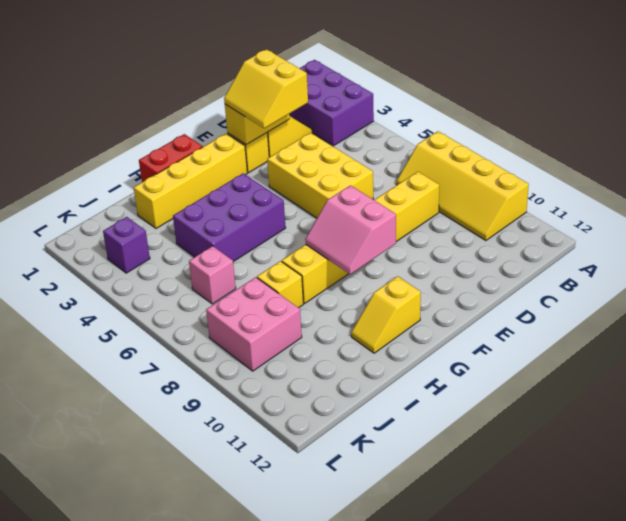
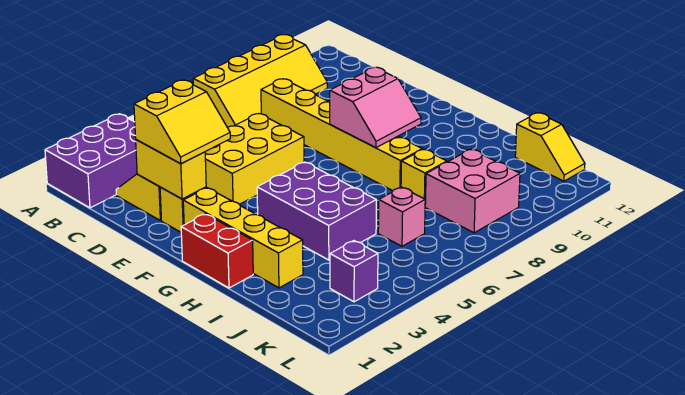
yellow slope G11:H11 level 1 top G -> yellow slope J12:K12 level 1 top J

